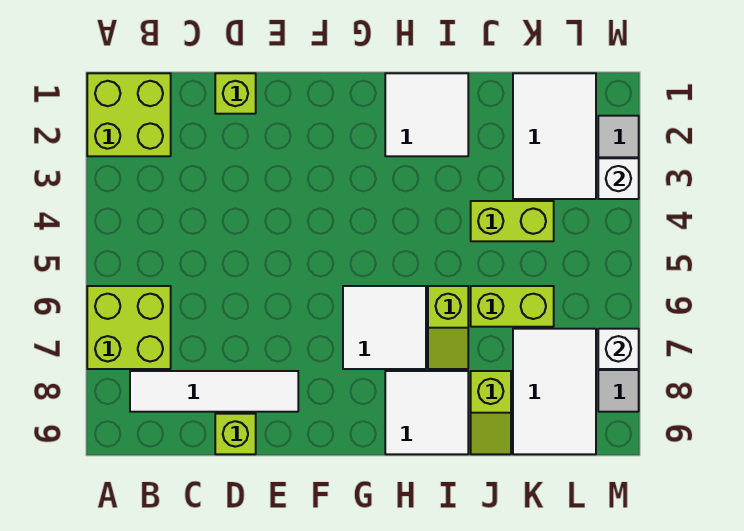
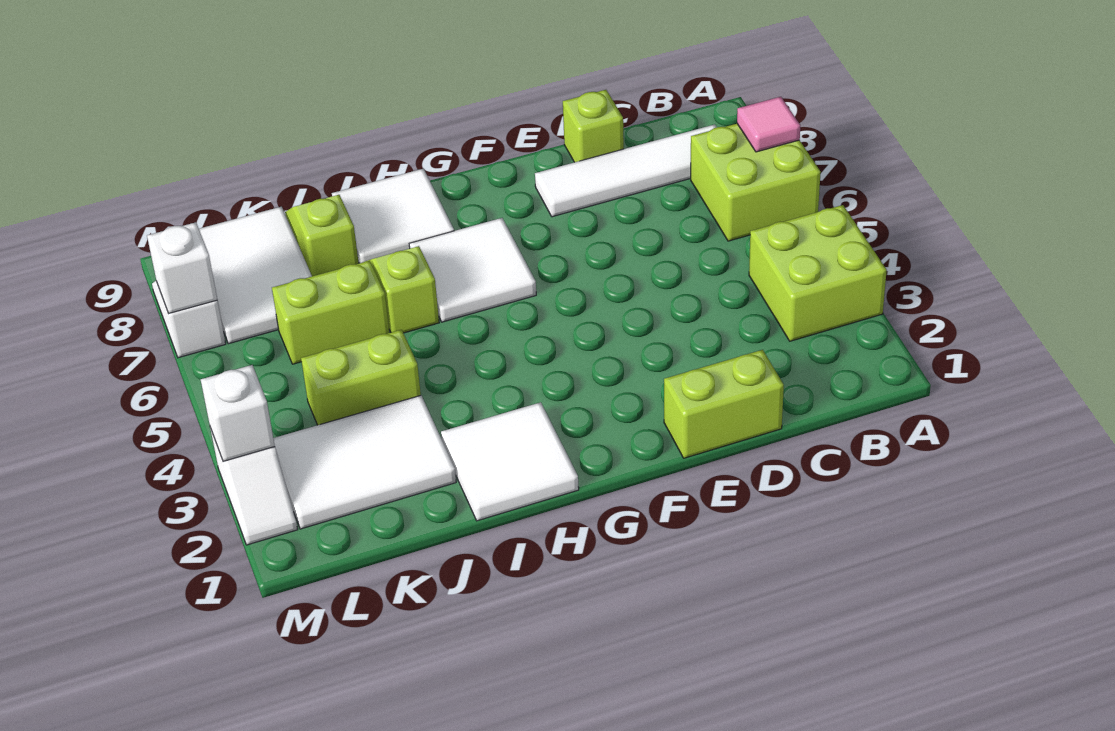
lime brick A1:B2 level 1 -> lime brick A3:B4 level 1
none -> pink tile A7 level 2
lime brick D1 level 1 -> lime brick D1:E1 level 1
white tile K1:L3 level 1 -> white tile J2:L3 level 1

